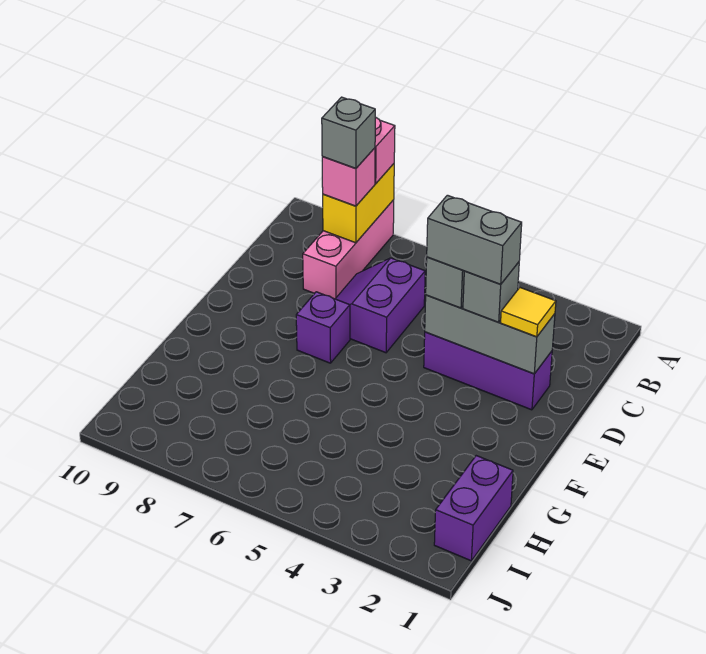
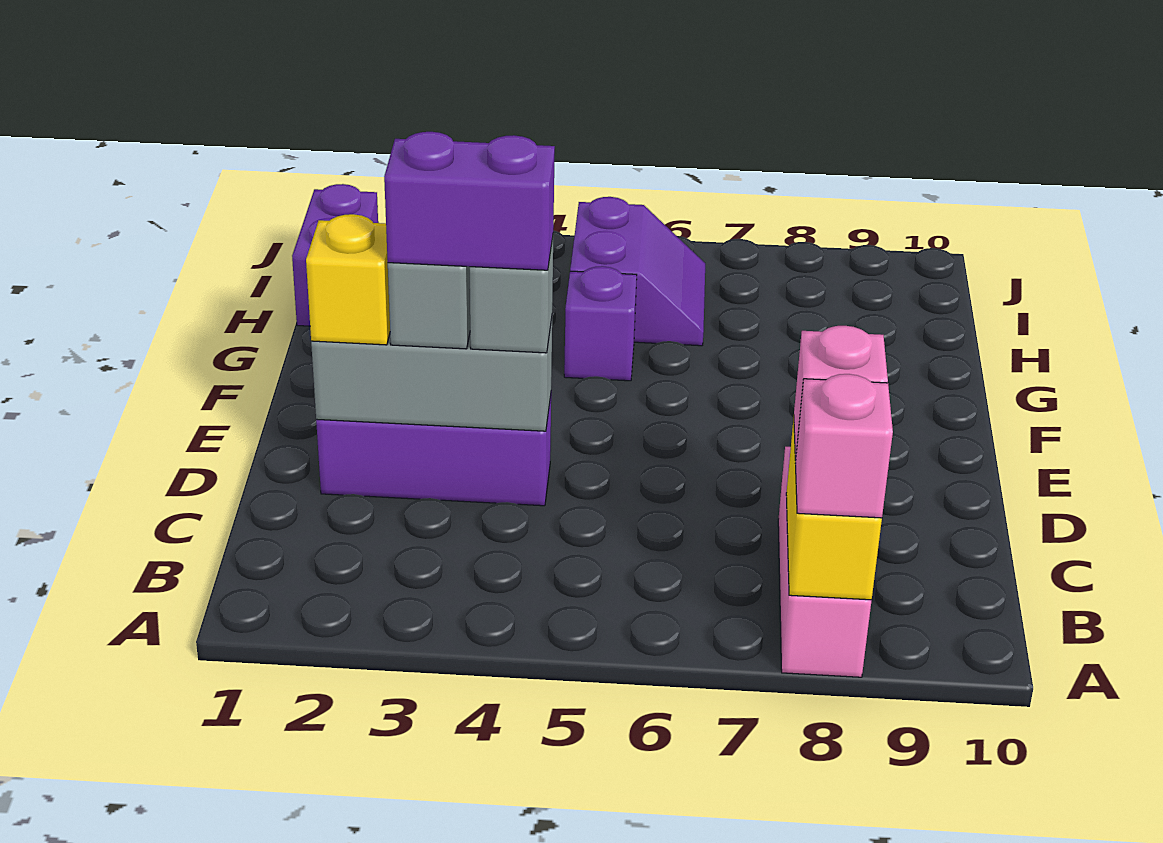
grey brick B8 level 4 -> none
purple slope C6:D7 level 1 top 6 -> purple slope H5:I6 level 1 top 5
yellow tile D2 level 3 -> yellow brick D2 level 3
grey brick D3:D4 level 4 -> purple brick D3:D4 level 4
purple brick E7 level 1 -> purple brick G5 level 1

